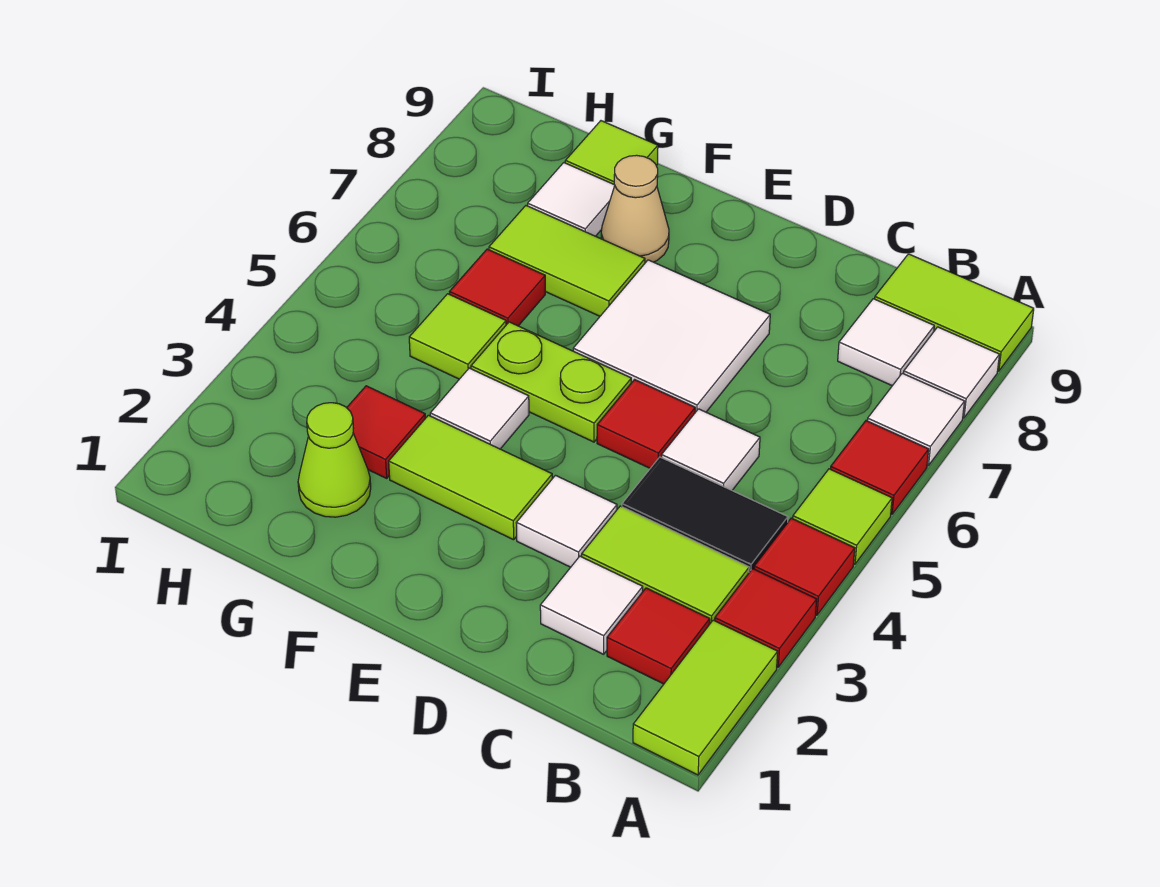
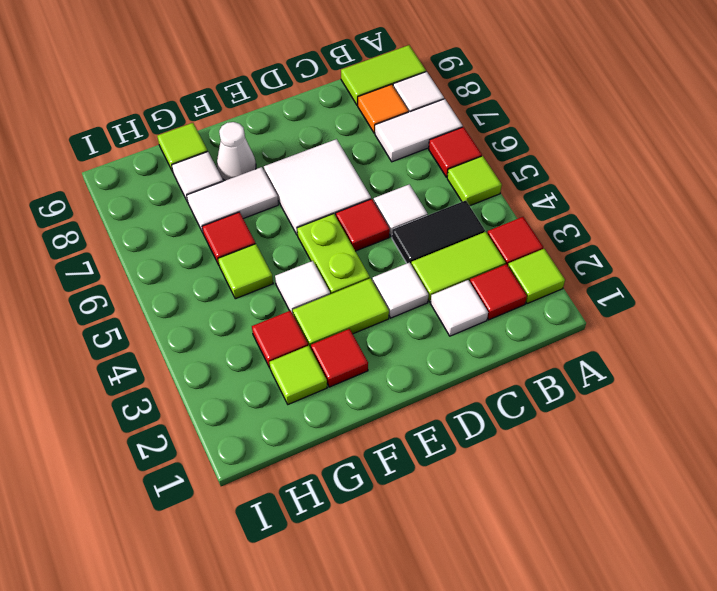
lime tile A1:A2 level 1 -> lime tile A2 level 1
red tile A4 level 1 -> red tile F2 level 1
white tile A7 level 1 -> white tile A7:B7 level 1
white tile B8 level 1 -> orange tile B8 level 1
lime plate E5:F5 level 1 -> lime plate E4:E5 level 1
lime tile F7:G7 level 1 -> white tile F7:G7 level 1
tan cone F8 level 1 -> white cone F8 level 1
lime cone G2 level 1 -> lime tile G2 level 1

